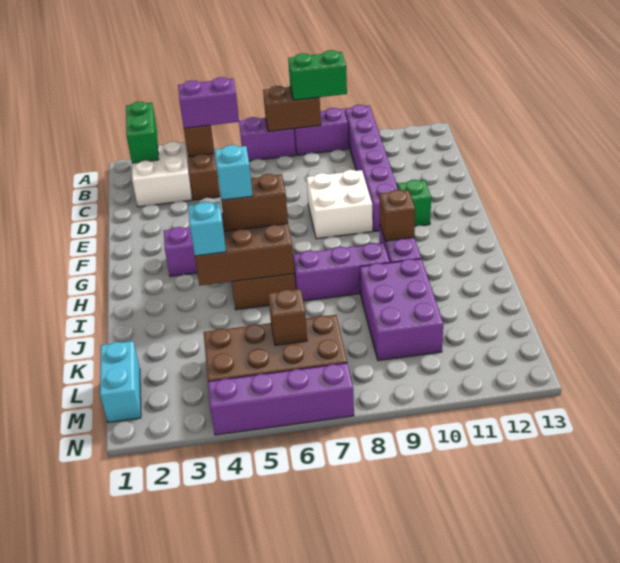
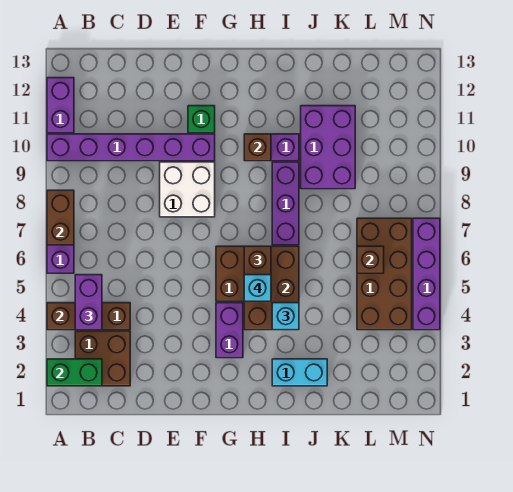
purple brick A8:A9 level 1 -> purple brick A11:A12 level 1
green brick A8:A9 level 3 -> none
white brick B2:C3 level 1 -> brown brick B2:C3 level 1
purple brick J9:L10 level 1 -> purple brick J9:K11 level 1
cyan brick L1:M1 level 1 -> cyan brick I2:J2 level 1

